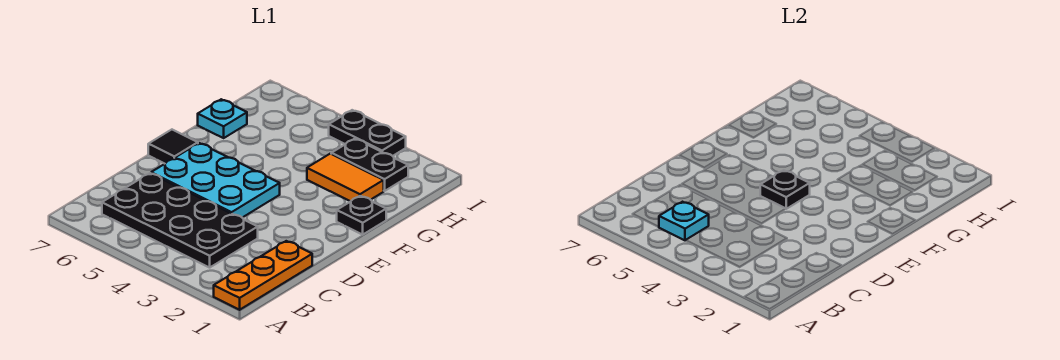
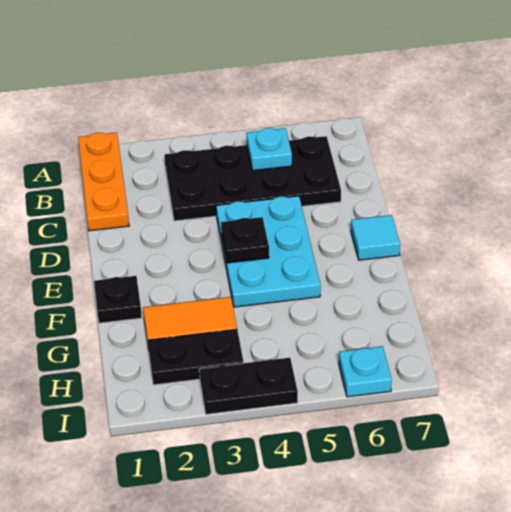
cyan plate D4:E6 level 1 -> cyan plate D4:F5 level 1
black tile E7 level 1 -> cyan tile E7 level 1
cyan plate G7 level 1 -> cyan plate I6 level 1

